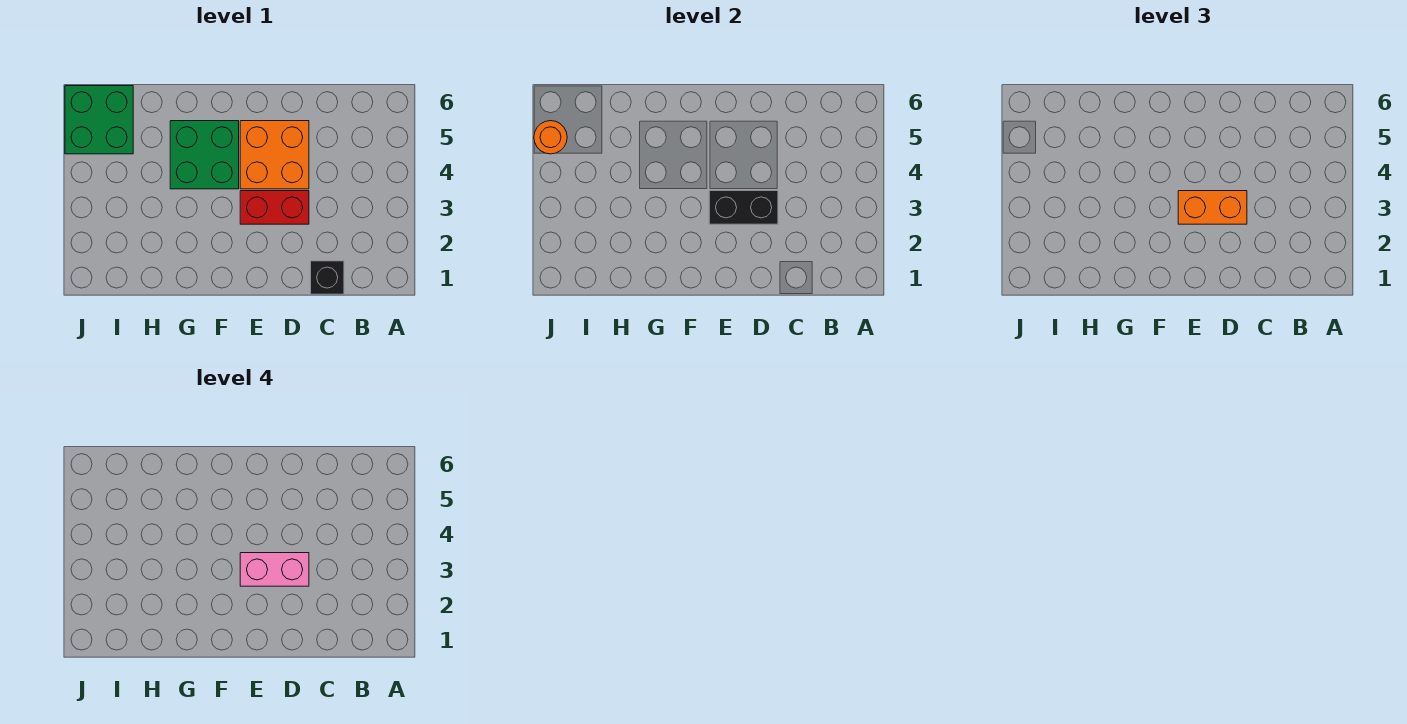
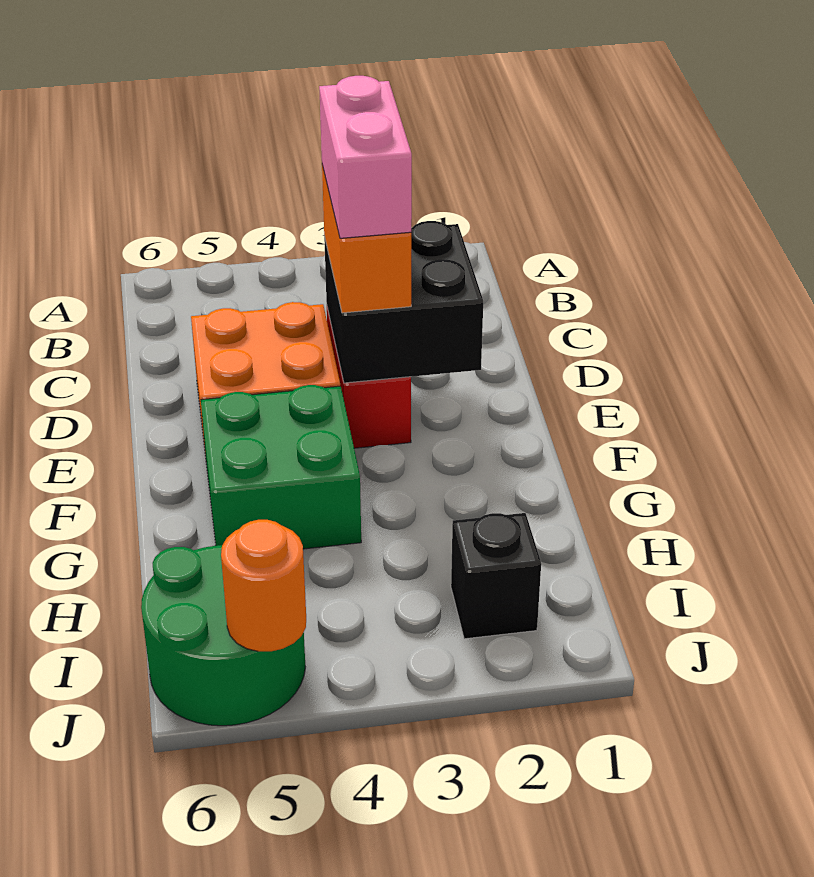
black brick C1 level 1 -> black brick I2 level 1
black brick D3:E3 level 2 -> black brick D2:E3 level 2
green brick I5:J6 level 1 -> green round brick I5:J6 level 1

